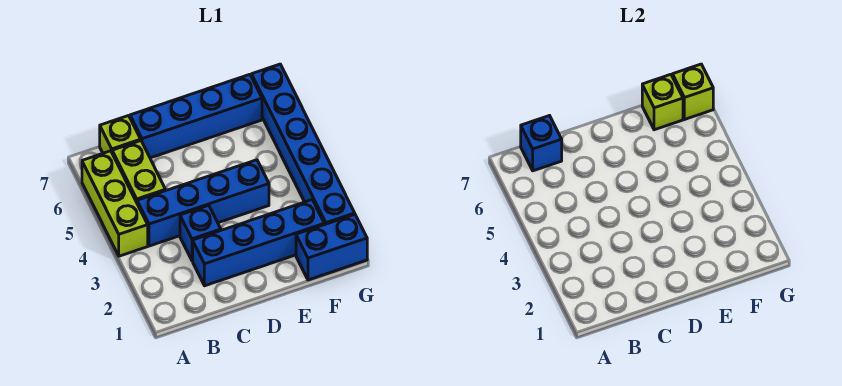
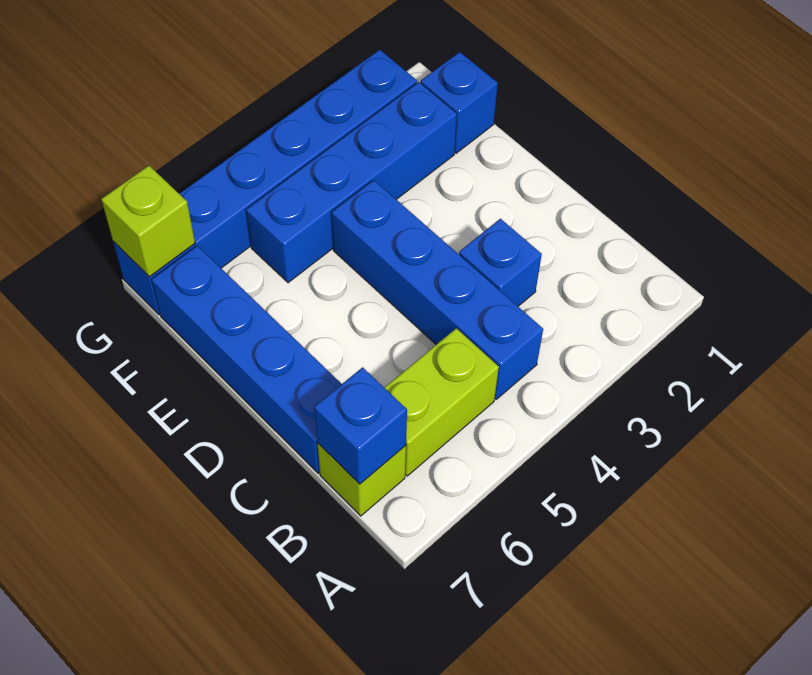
lime brick A4:A6 level 1 -> none
blue brick C2:F2 level 1 -> blue brick F2:F5 level 1
blue brick F1:G1 level 1 -> blue brick F1 level 1
lime brick F7 level 2 -> none

